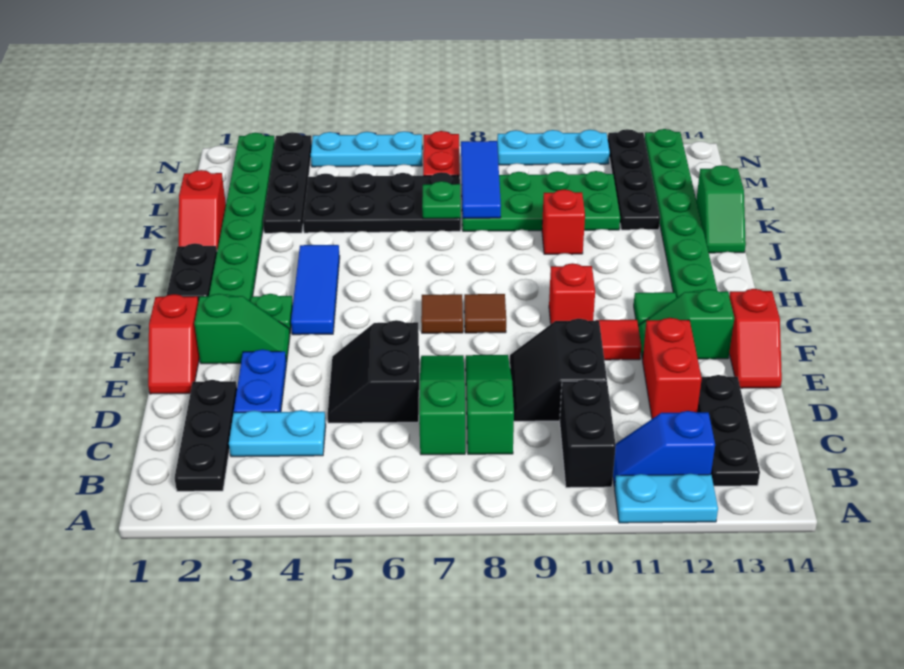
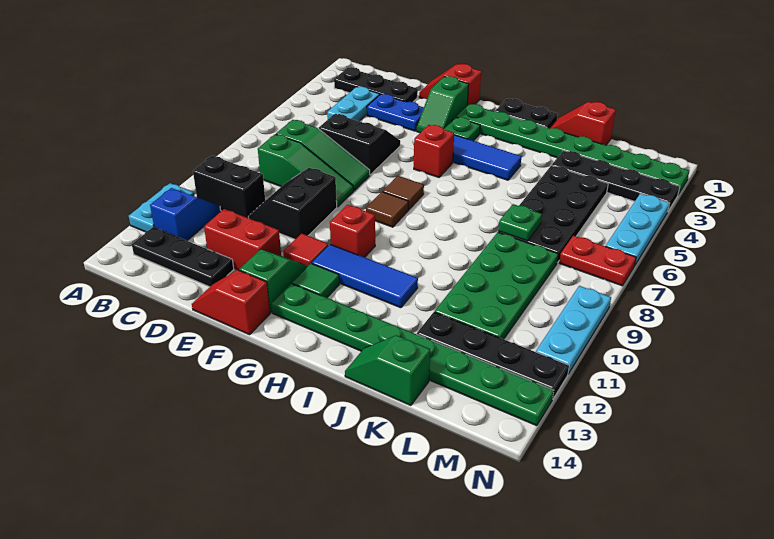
black slope D9:E10 level 1 top 10 -> black slope D9:E10 level 1 top E
red brick J10 level 1 -> red brick G5 level 1
blue tile K8:M8 level 2 -> blue tile G11:I11 level 1

